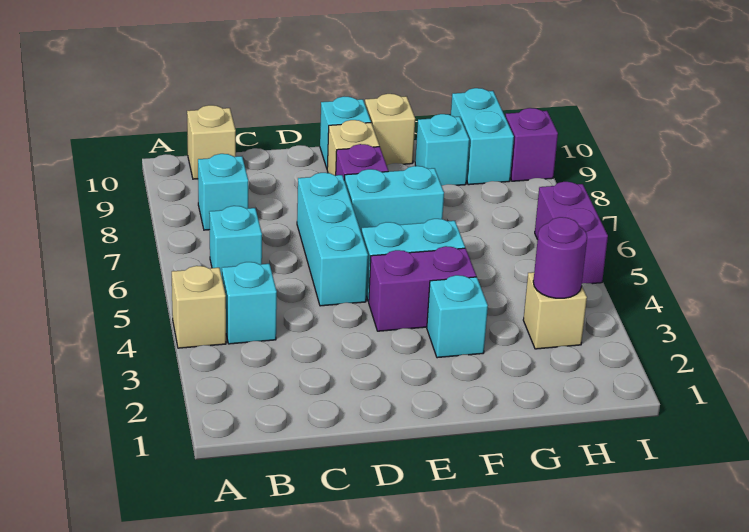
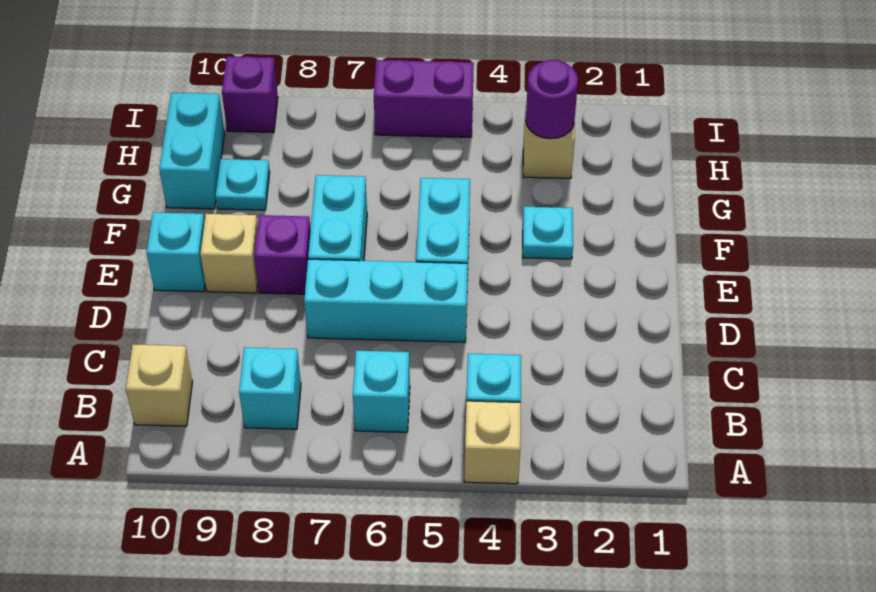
purple brick E4:F4 level 1 -> none
cyan brick F3 level 1 -> cyan plate F3 level 1
tan brick F10 level 1 -> none
cyan brick G9 level 1 -> cyan plate G9 level 1
cyan brick H9:H10 level 1 -> cyan brick G10:H10 level 1

